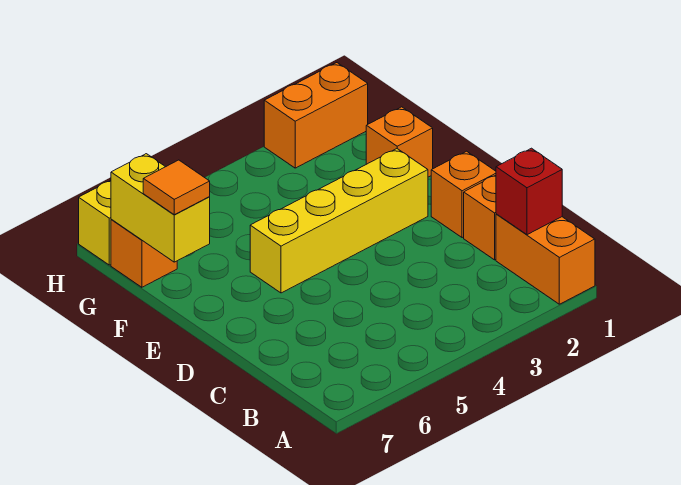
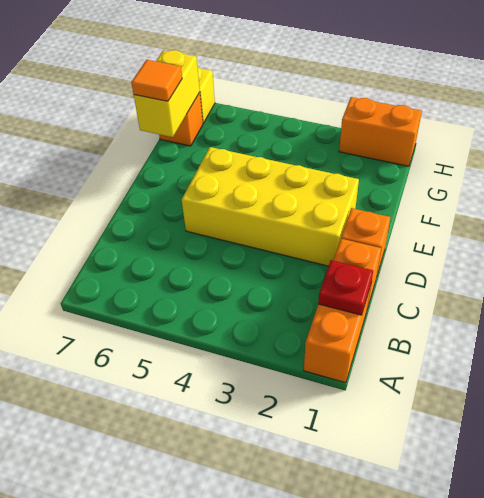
red brick B1 level 2 -> red plate B1 level 2
yellow brick E2:E5 level 1 -> yellow brick D2:E5 level 1
orange brick F1 level 1 -> none

